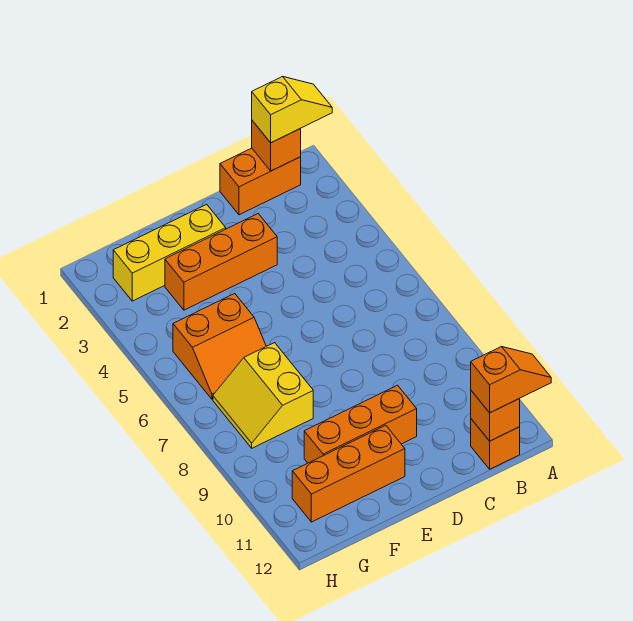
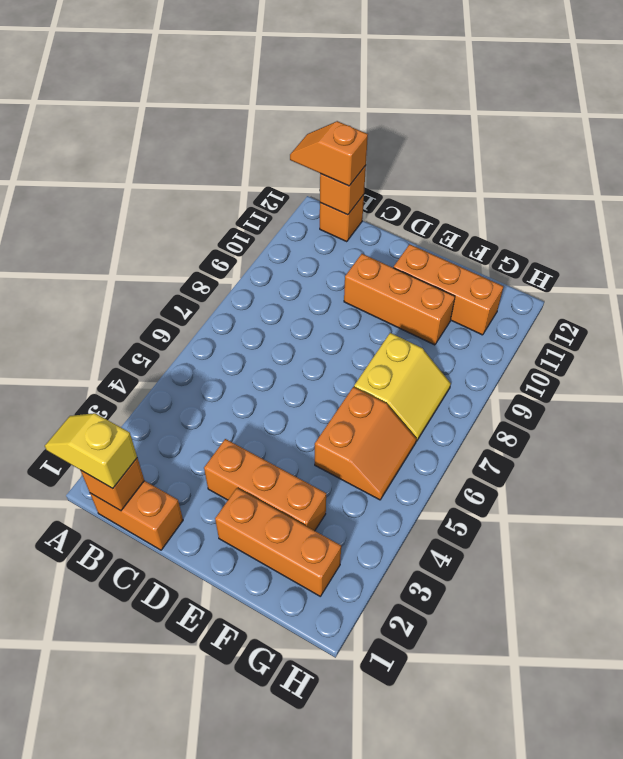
yellow brick E2:G2 level 1 -> orange brick E2:G2 level 1
orange slope F5:G6 level 1 top 5 -> orange slope F5:G6 level 1 top F

